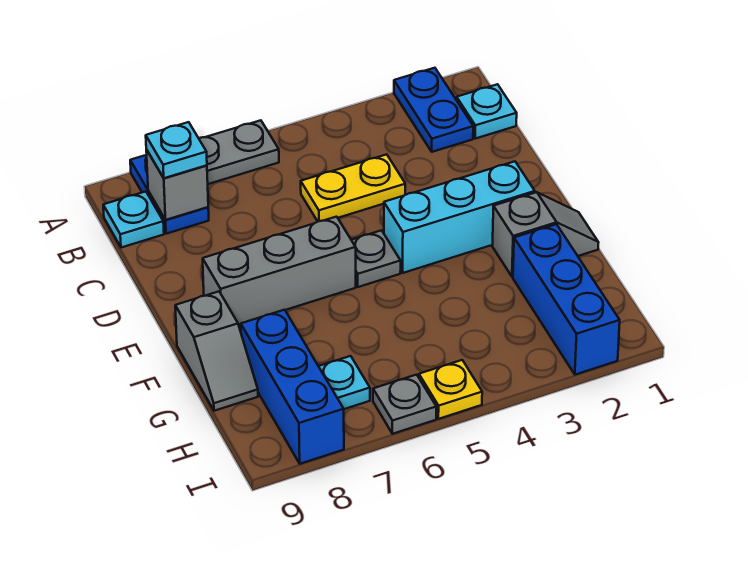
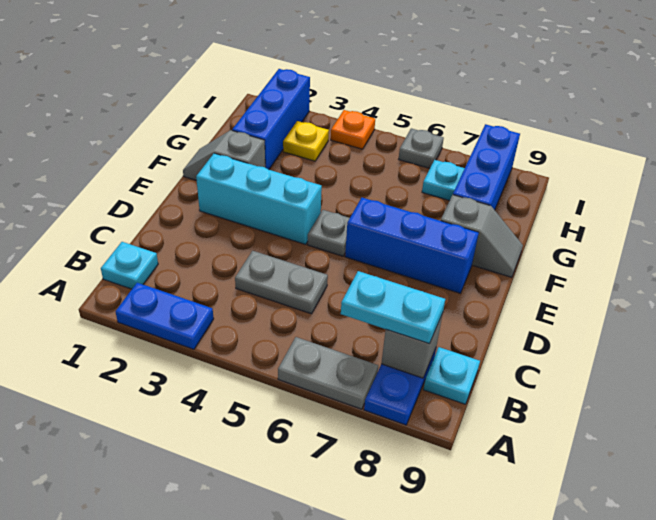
blue plate A2:B2 level 1 -> blue plate A2:A3 level 1
cyan plate B8 level 3 -> cyan plate B7:B8 level 3
yellow plate C4:C5 level 1 -> grey plate C4:C5 level 1
grey brick E6:E8 level 1 -> blue brick E6:E8 level 1
grey slope F9:G9 level 1 top F -> grey slope F8:F9 level 1 top 8
none -> orange plate I4 level 1
yellow plate I5 level 1 -> yellow plate H3 level 1

